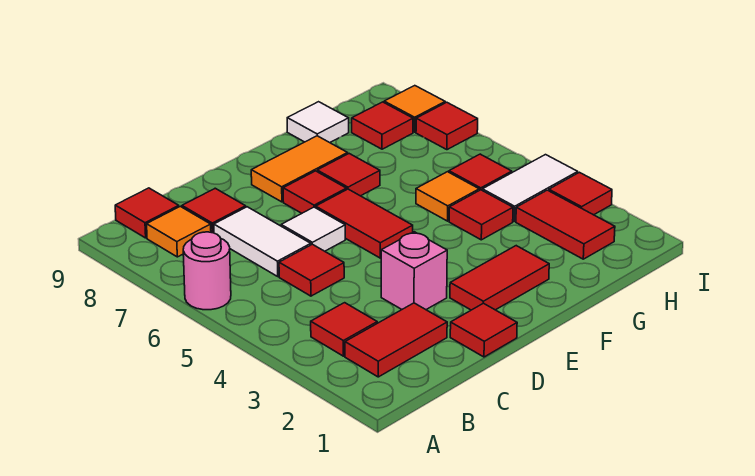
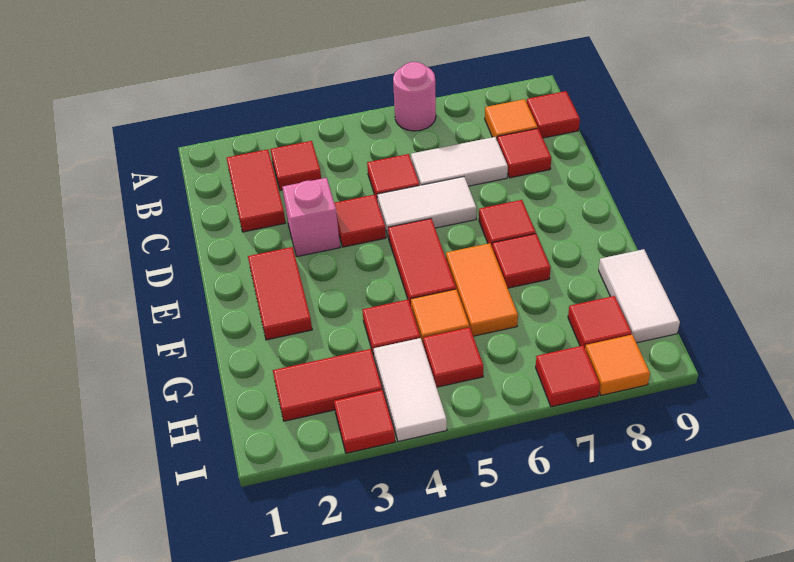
red tile D1 level 1 -> red tile D4 level 1
white tile D6 level 1 -> white tile D5:D6 level 1
red tile E5:E6 level 1 -> red tile E5:F5 level 1
orange tile E8:F8 level 1 -> orange tile F6:G6 level 1
white tile G9 level 1 -> white tile G9:H9 level 1

